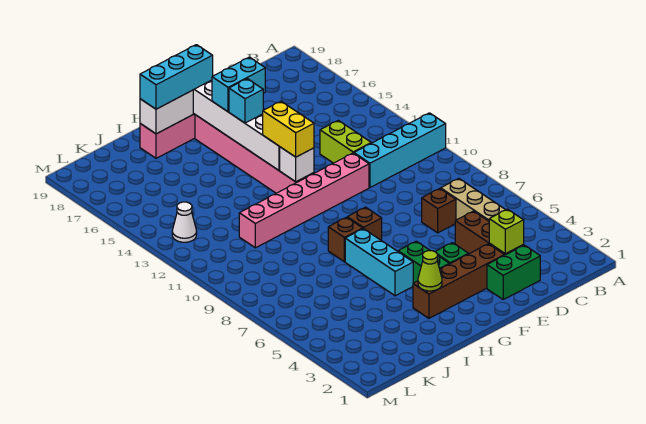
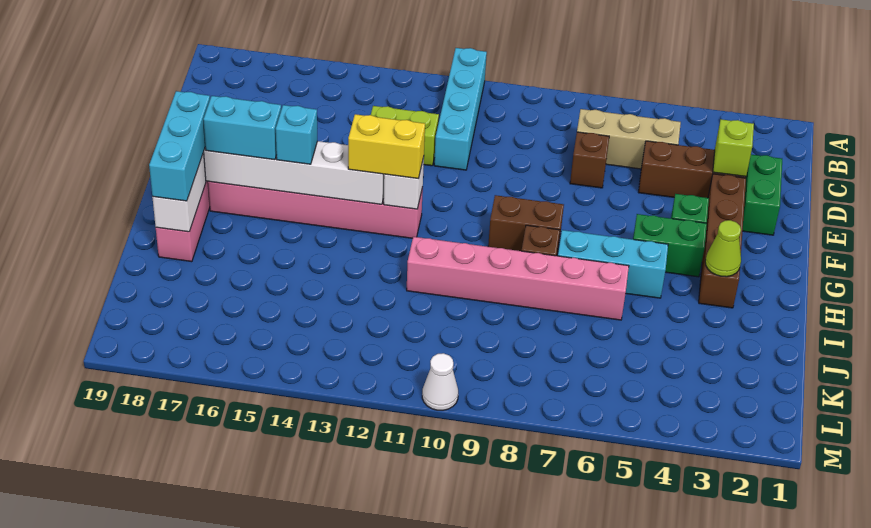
pink brick E11:J11 level 1 -> pink brick I6:I11 level 1
cyan brick F16:G16 level 3 -> cyan brick G16:G17 level 3
brown brick G8 level 1 -> brown brick G8:G9 level 1
white cone L13 level 1 -> white cone M10 level 1

